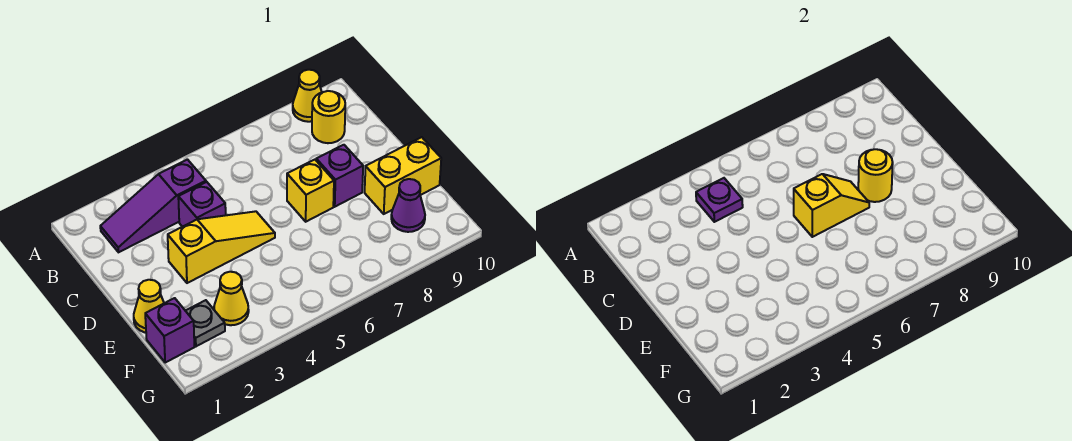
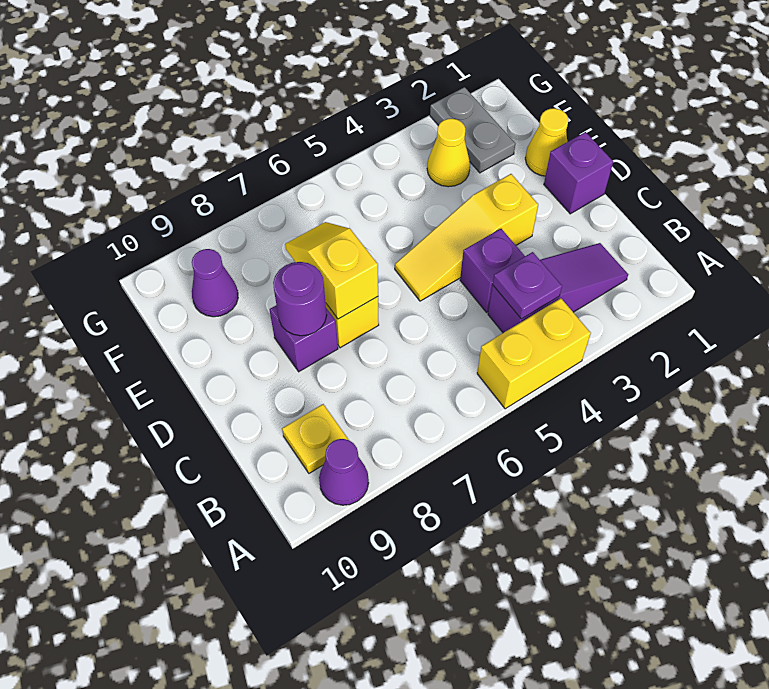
yellow cone A9 level 1 -> purple cone A9 level 1
yellow round brick B9 level 1 -> yellow plate B9 level 1
yellow slope D6:D7 level 2 top 6 -> yellow slope D7:E7 level 2 top D
yellow round brick D8 level 2 -> purple round brick D8 level 2
yellow brick E9:E10 level 1 -> yellow brick A4:A5 level 1
purple brick F1 level 1 -> purple brick D1 level 1
grey plate F2 level 1 -> grey plate F2:G2 level 1

